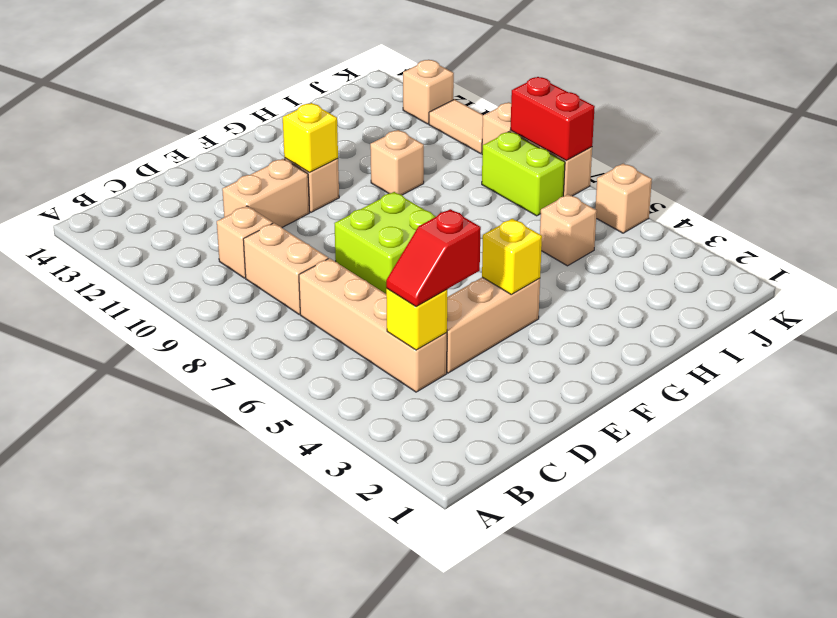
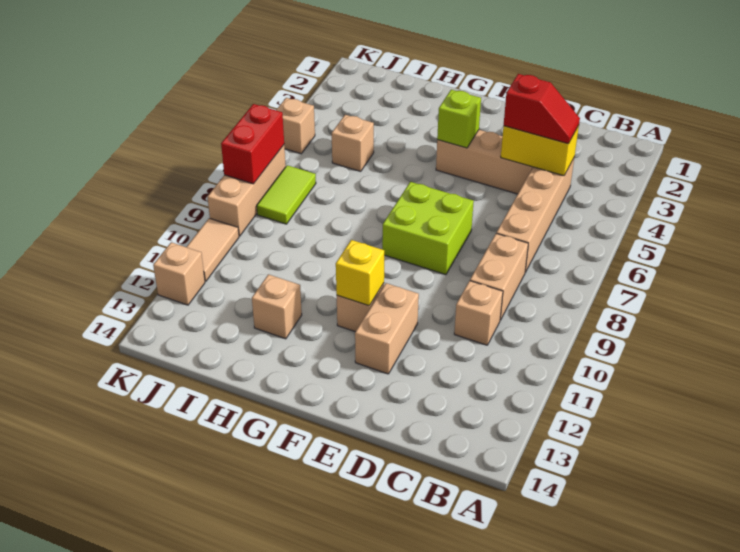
yellow brick C4 level 2 -> yellow brick C4:D4 level 2
tan brick D11:E11 level 1 -> tan brick E11:E12 level 1
yellow brick F4 level 2 -> lime brick F4 level 2
tan brick H10 level 1 -> tan brick H12 level 1
lime brick J7:J8 level 1 -> lime tile J7:J8 level 1

